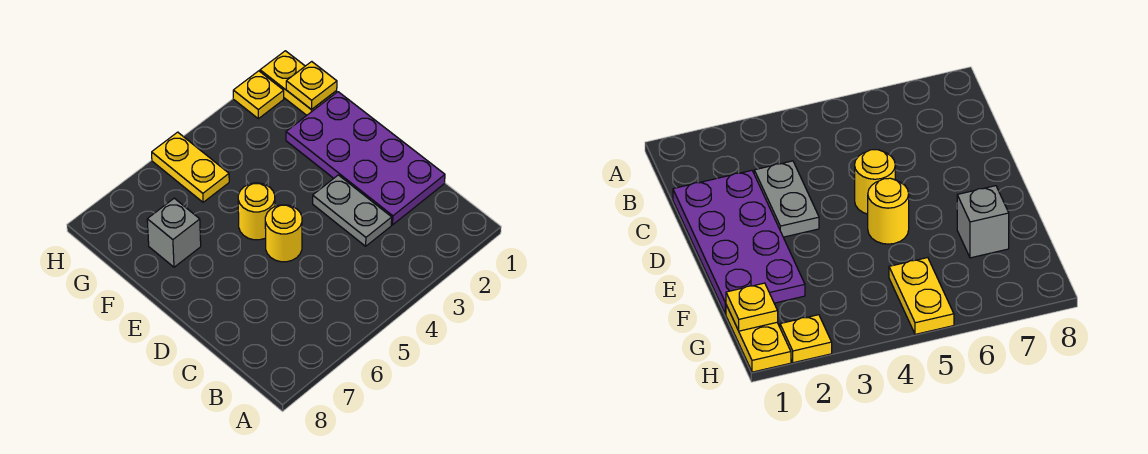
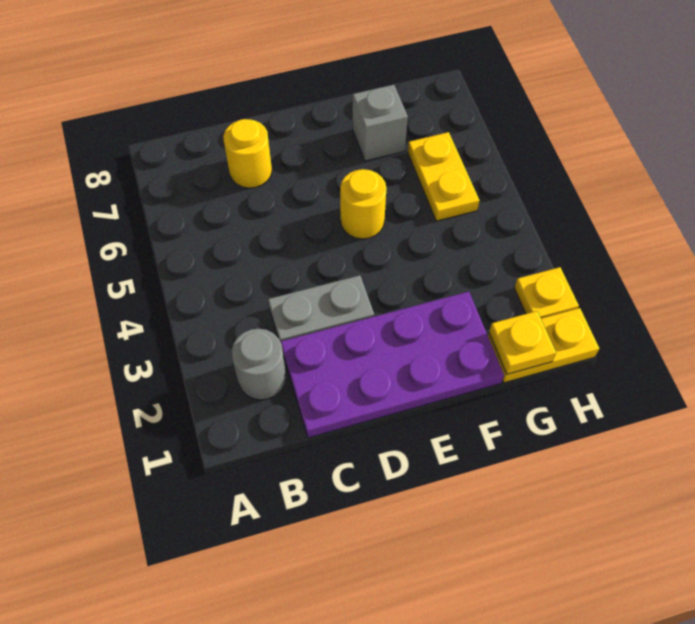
none -> grey round brick B2 level 1
yellow round brick D5 level 1 -> yellow round brick C7 level 1
yellow plate G5:H5 level 1 -> yellow plate G5:G6 level 1

